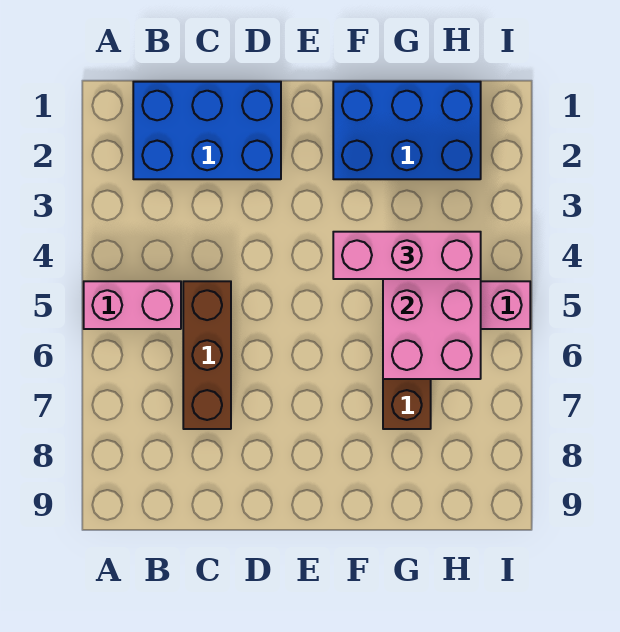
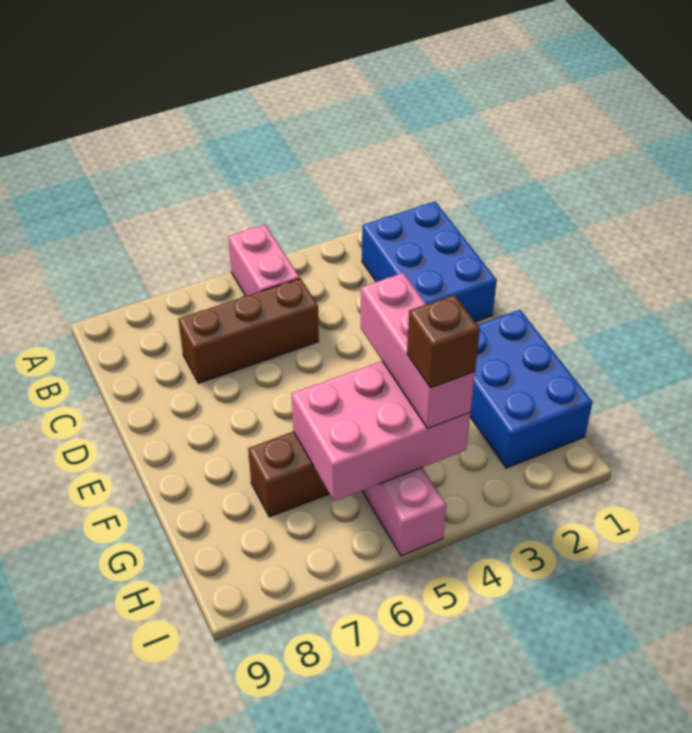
none -> brown brick H4 level 4

